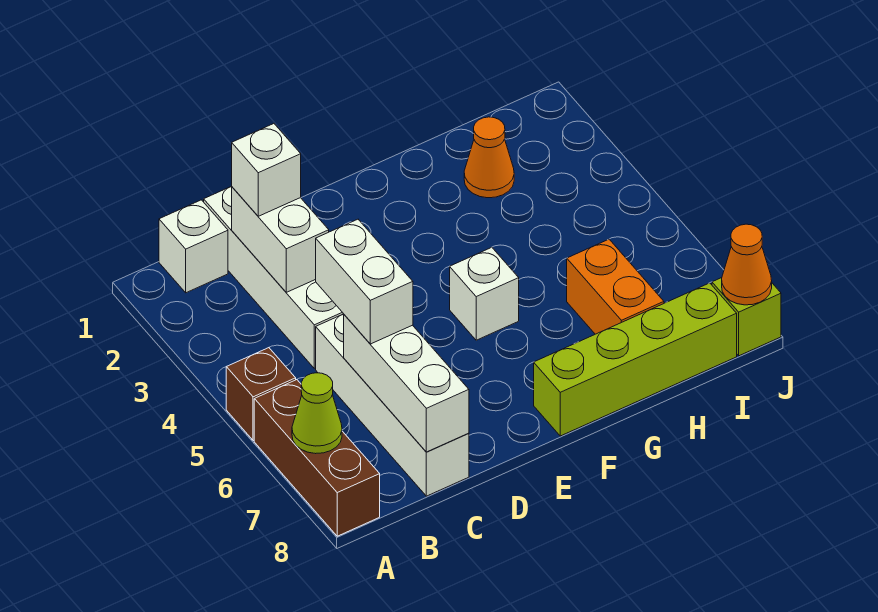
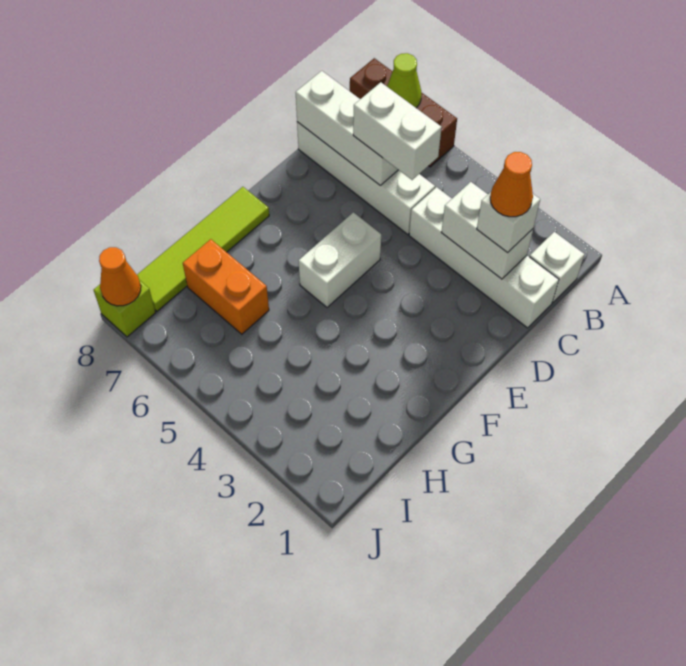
brown brick A5 level 1 -> none
white brick F5 level 1 -> white brick E5:F5 level 1
lime brick F8:I8 level 1 -> lime tile F8:I8 level 1
orange cone H2 level 1 -> orange cone C2 level 4

